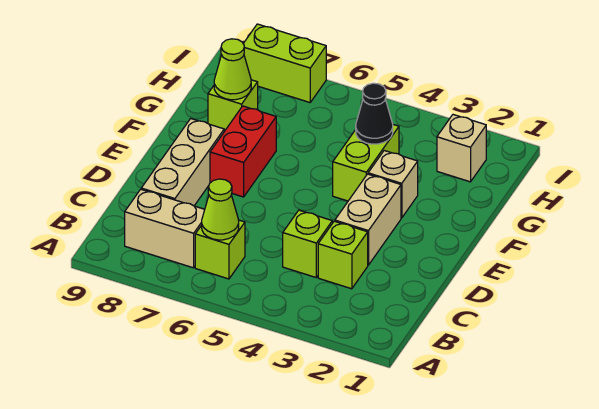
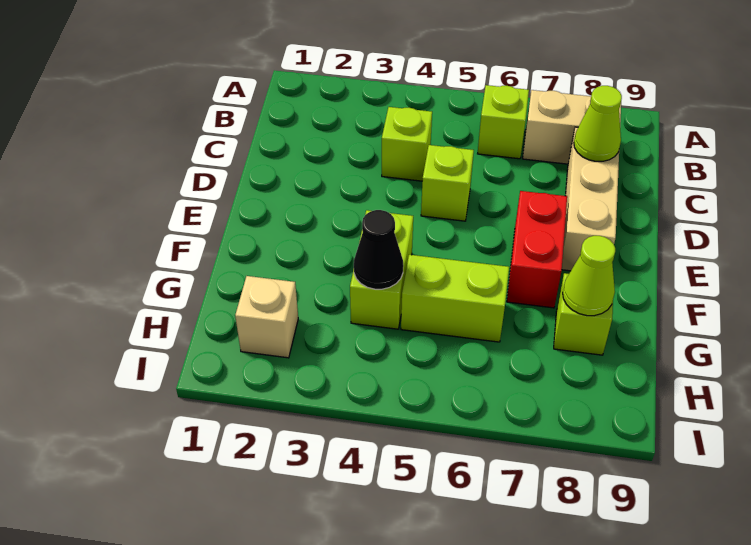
lime cone B6 level 2 -> lime cone C8 level 2
lime brick C3 level 1 -> lime brick D5 level 1
tan brick D3:E3 level 1 -> none
tan brick F3 level 1 -> none
lime brick I7:I8 level 1 -> lime brick G5:G6 level 1

